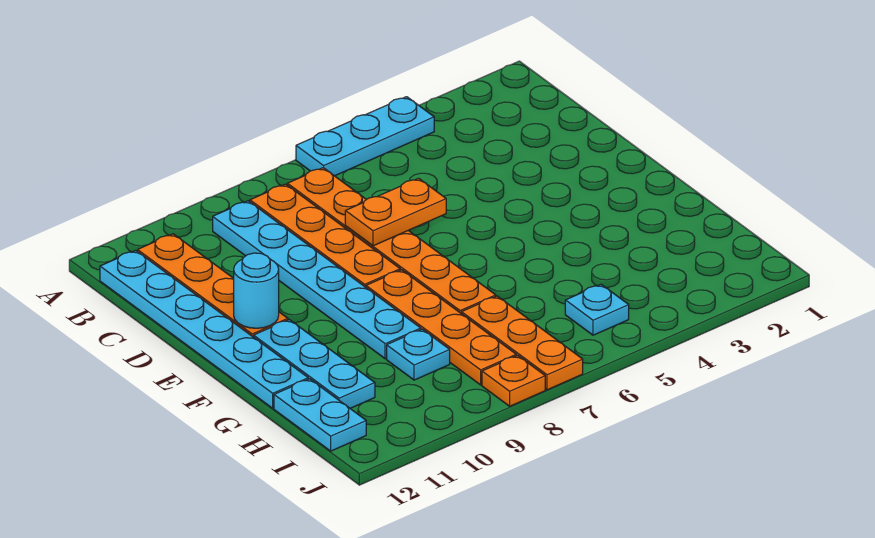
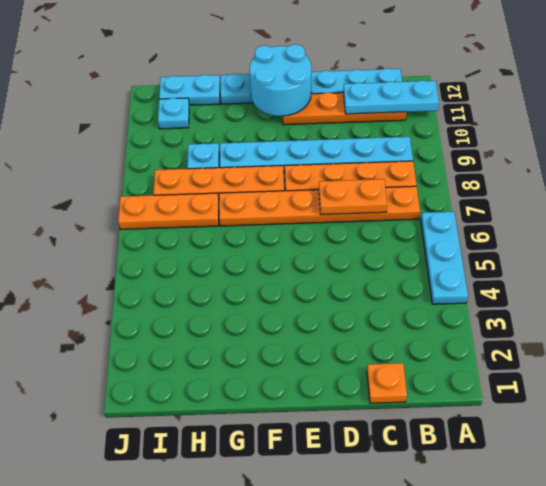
orange plate D6:D7 level 2 -> orange plate C7:D7 level 2
cyan round brick E11 level 2 -> cyan round brick E11:F12 level 2
cyan plate F11:H11 level 1 -> cyan plate A11:C11 level 2
cyan plate I5 level 1 -> cyan plate I11 level 1
orange plate J8 level 1 -> orange plate C1 level 1

